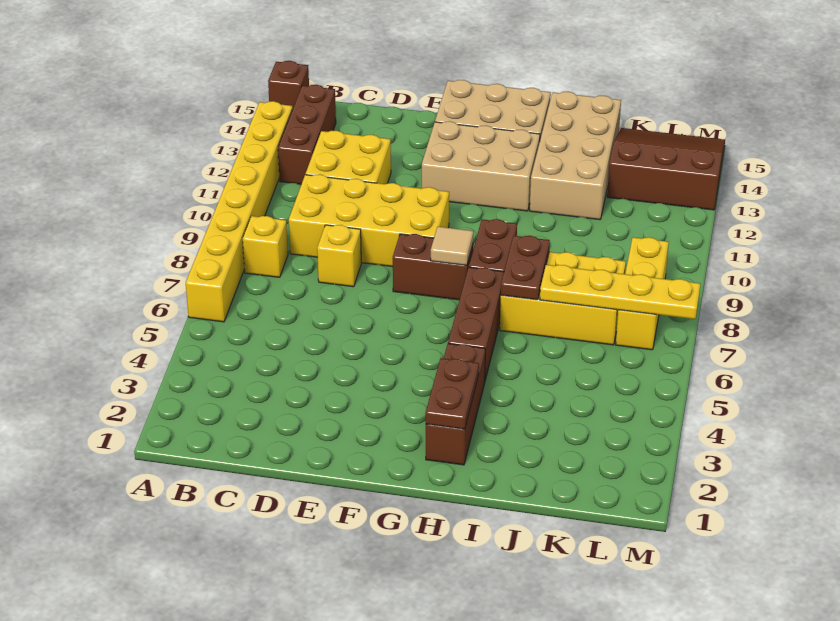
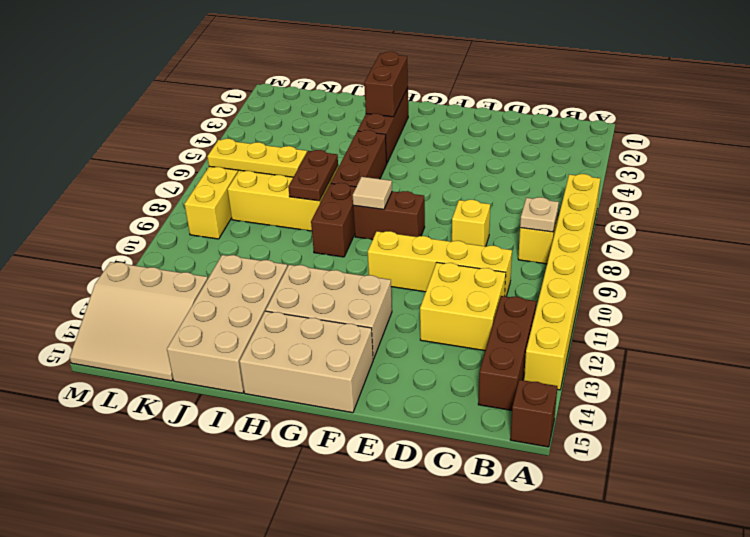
none -> tan plate B8 level 2
yellow brick C9:F10 level 1 -> yellow brick C10:F10 level 1
brown plate H2:H3 level 2 -> brown brick H2:H3 level 2
yellow plate J7:M7 level 2 -> yellow plate J7:L7 level 2
brown slope K13:M15 level 1 top 13 -> tan slope K13:M15 level 1 top 13

